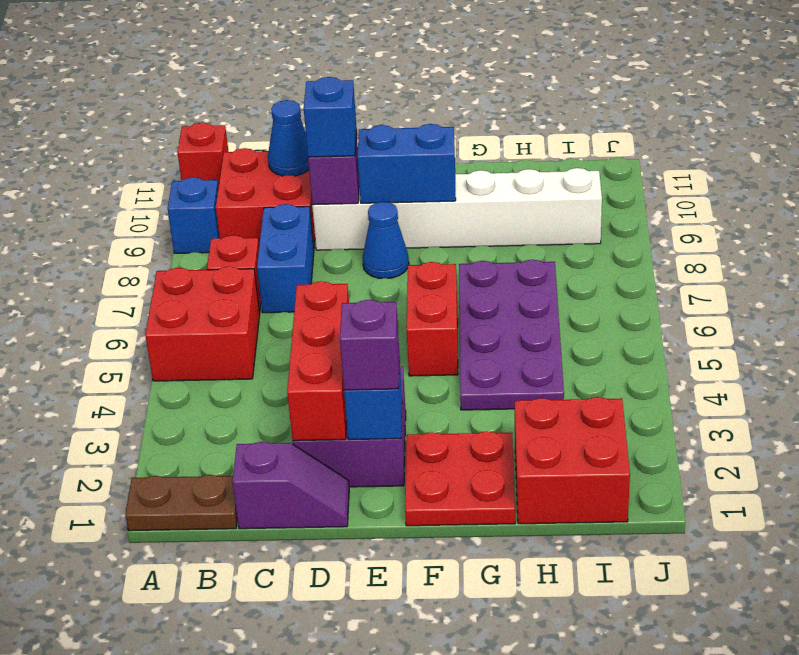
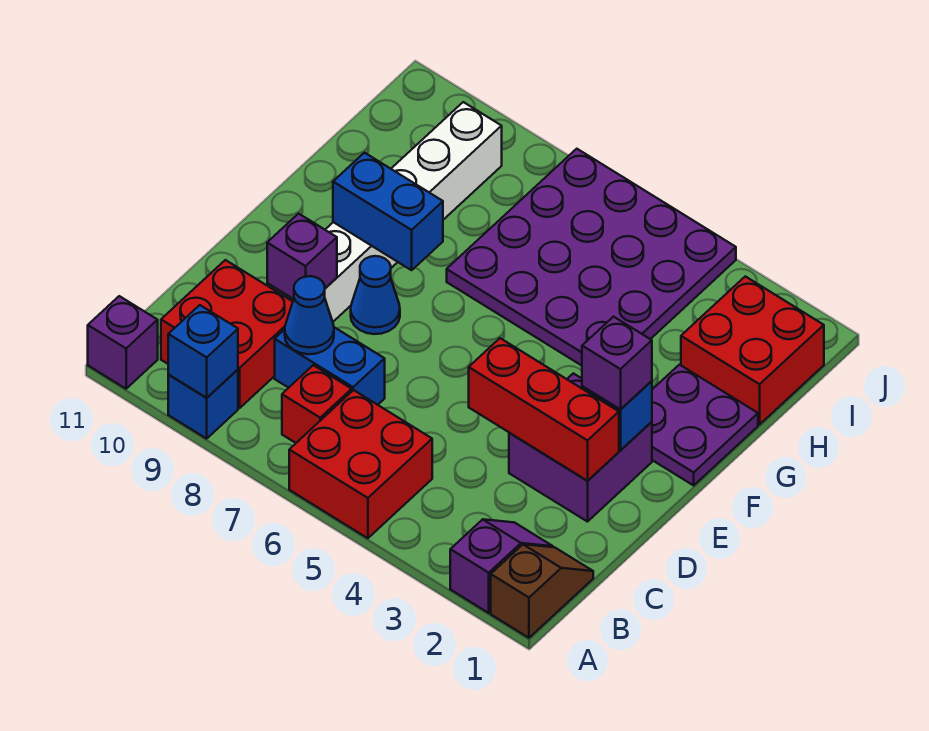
brown plate A1:B1 level 1 -> brown slope A1:B1 level 1 top A
red brick A11 level 1 -> purple brick A11 level 1
purple slope C1:D1 level 1 top C -> purple slope A2:B2 level 1 top A
blue cone C10 level 2 -> blue cone C8 level 2
blue brick D9 level 3 -> blue brick A9 level 2
blue brick E9:F9 level 2 -> blue brick F8:F9 level 2
red plate F1:G2 level 1 -> purple plate F1:G2 level 1
red brick F5:F6 level 1 -> none
purple plate G4:H7 level 1 -> purple plate G4:J7 level 1

